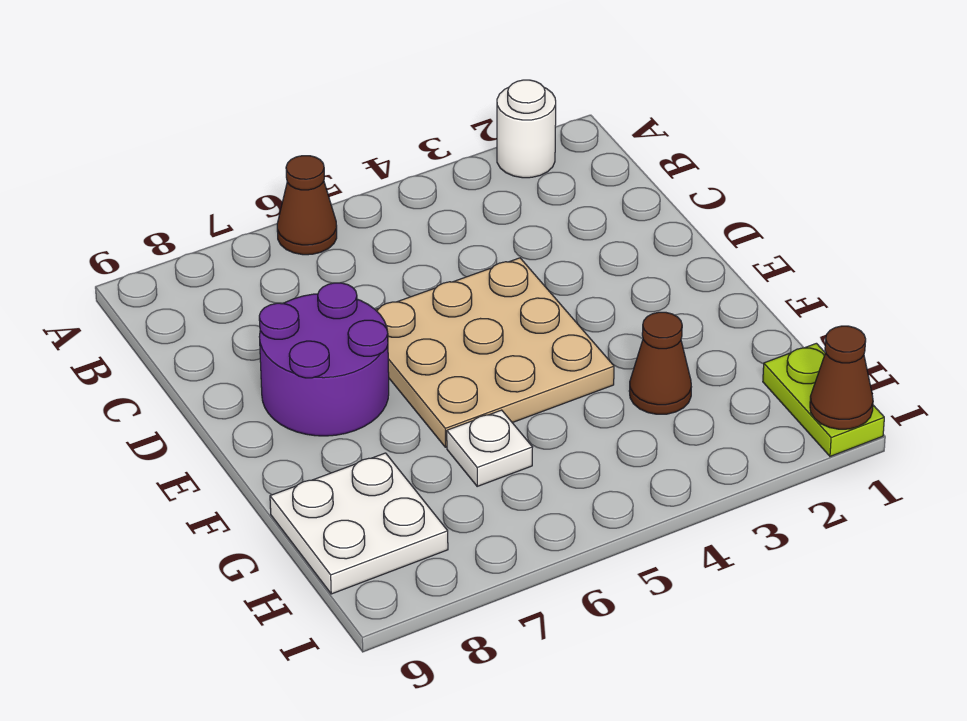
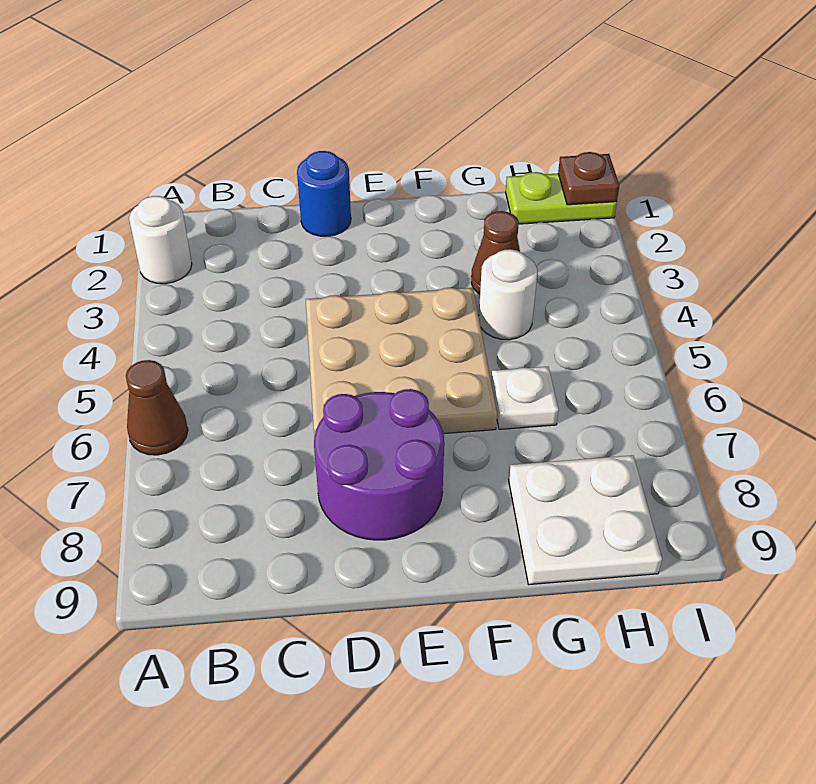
none -> blue round brick D1 level 1
none -> white round brick G4 level 1
brown cone I1 level 2 -> brown plate I1 level 2

